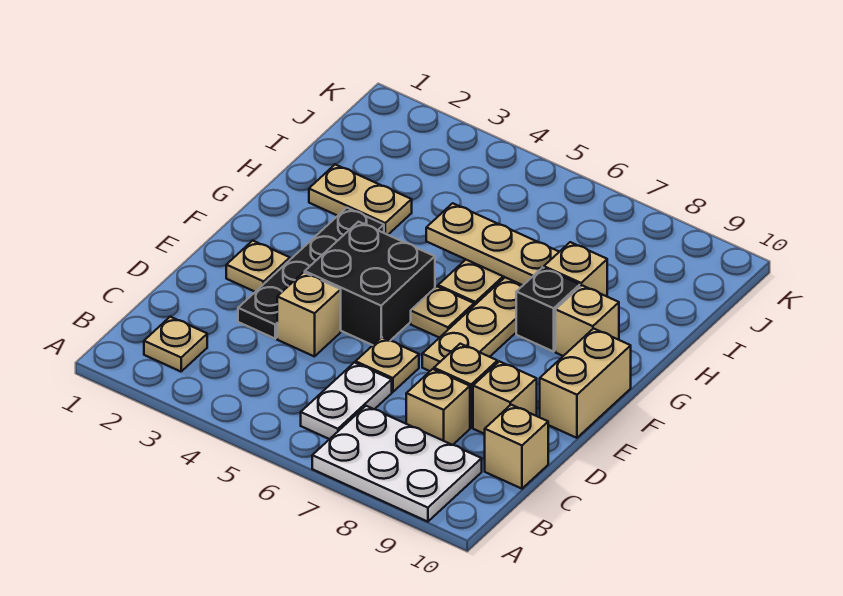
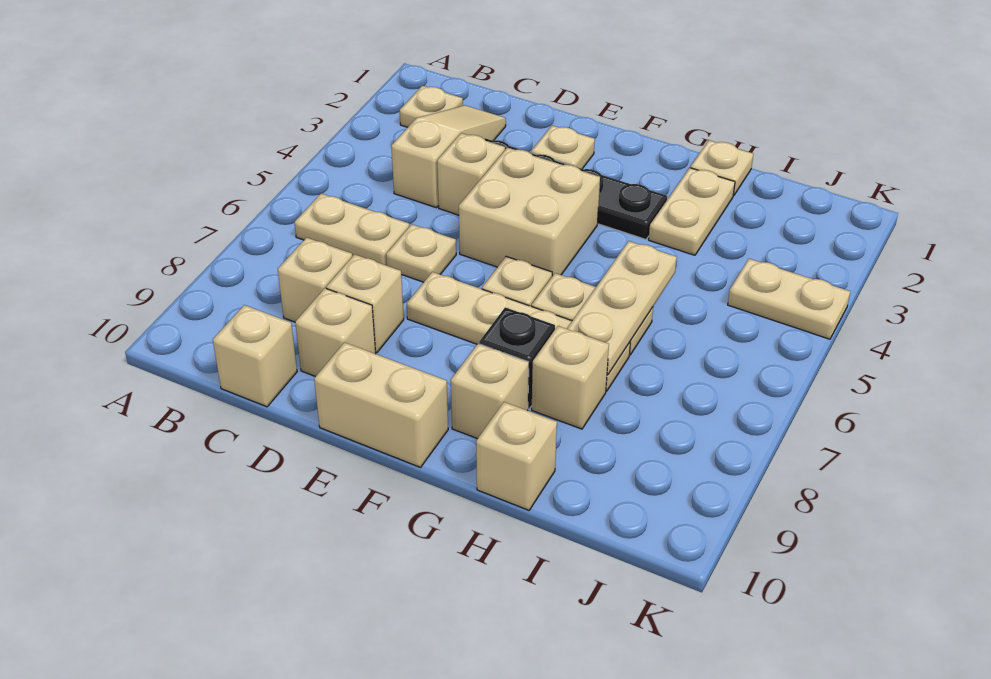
white plate A7:B9 level 1 -> none
white plate B6:C6 level 1 -> tan plate B6:C6 level 1
none -> tan slope C2:C4 level 1 top 4
black brick E4:F5 level 1 -> tan brick E4:F5 level 1
none -> tan plate H1 level 1
none -> tan brick H10 level 1
none -> tan plate J4:K4 level 1

